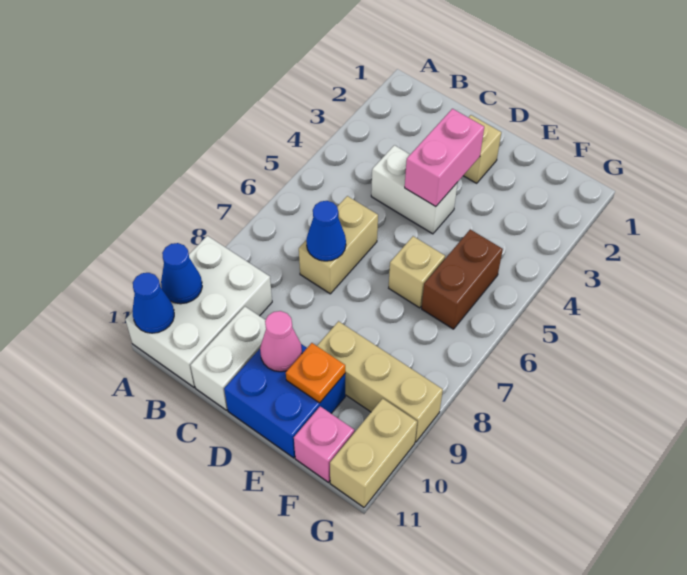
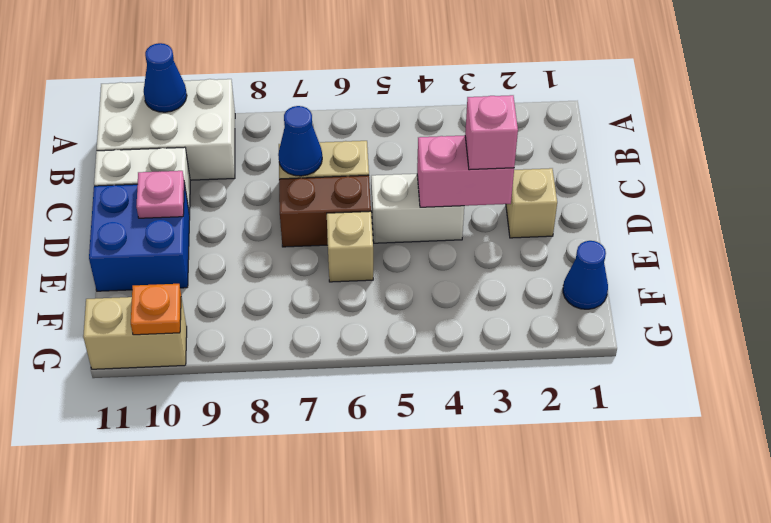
blue cone A11 level 2 -> blue cone F1 level 1
white brick C4:D4 level 1 -> white brick D4:D5 level 1
pink cone D10 level 2 -> pink plate D10 level 2
tan brick E9:G9 level 1 -> none
orange plate E10 level 2 -> orange plate G10 level 2
brown brick F5:F6 level 1 -> brown brick D6:D7 level 1
pink brick F11 level 1 -> pink brick D3 level 3

